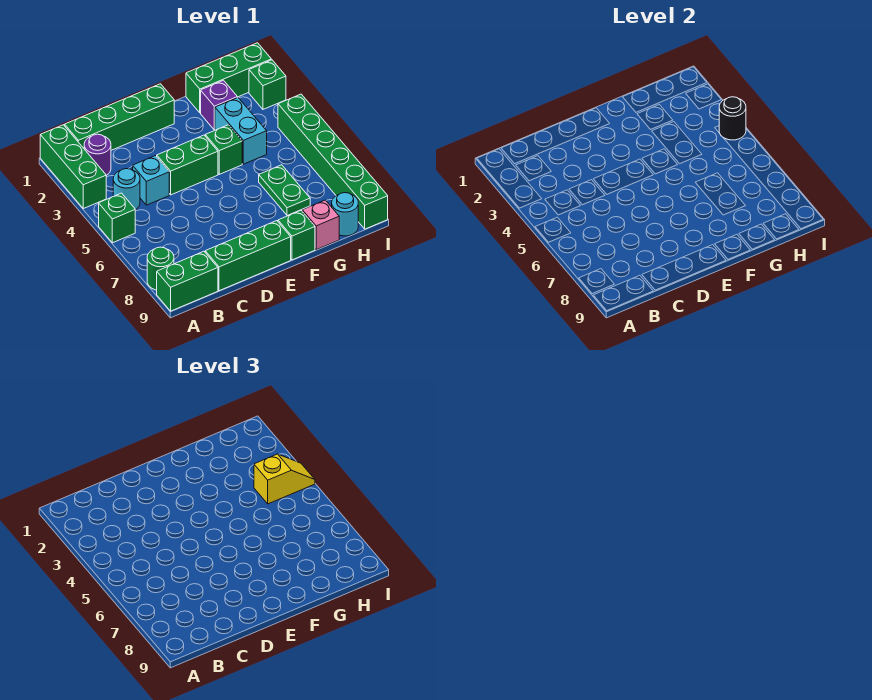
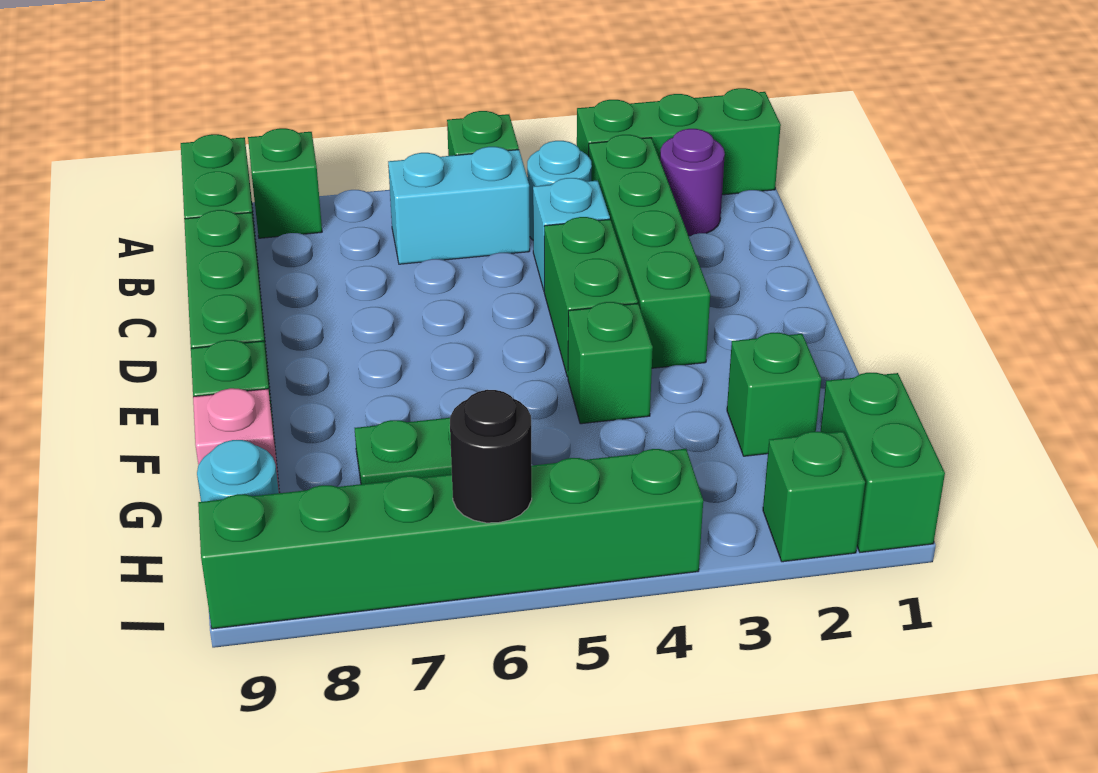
green round brick A8 level 1 -> green brick A8 level 1
green brick B1:E1 level 1 -> green brick B3:E3 level 1
green brick G1:I1 level 1 -> green brick H1:I1 level 1
purple brick G2 level 1 -> green brick G2 level 1
cyan brick G3:G4 level 1 -> cyan brick B5:B6 level 1
yellow slope H4:I4 level 3 top H -> none
black round brick I4 level 2 -> black round brick I6 level 2

